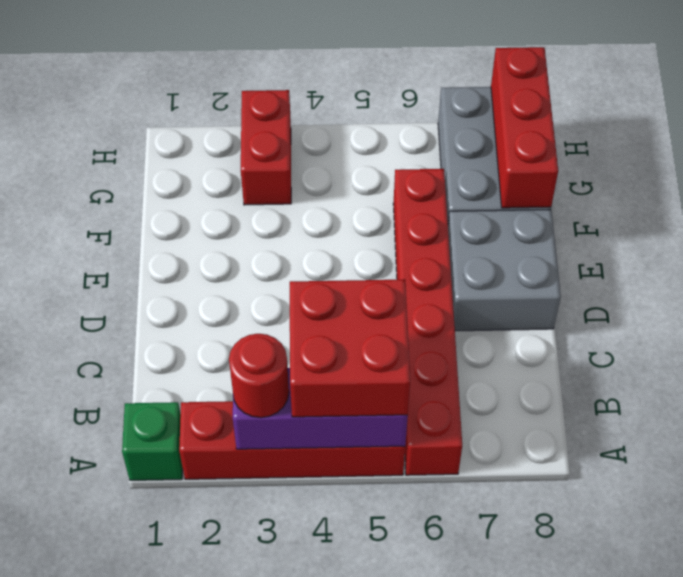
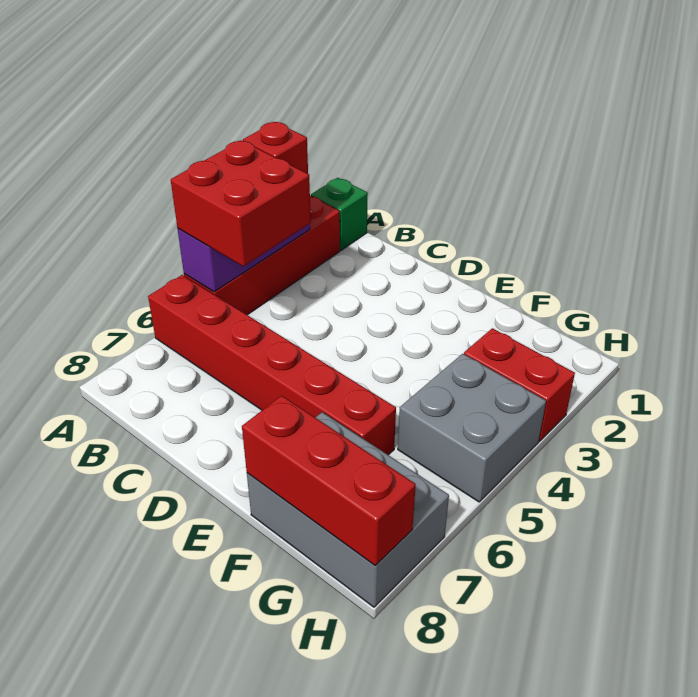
red round brick A3 level 3 -> red brick A3 level 3
grey brick D7:E8 level 1 -> grey brick G4:H5 level 1

